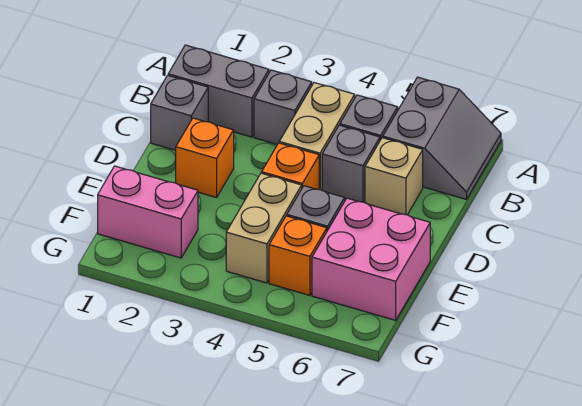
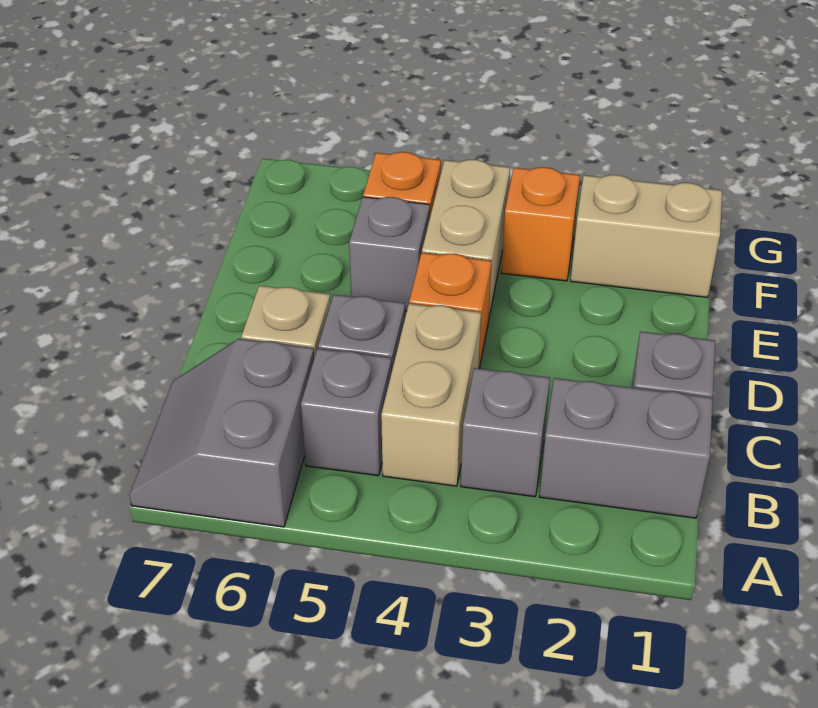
orange brick D2 level 1 -> orange brick F3 level 1
pink brick E6:F7 level 1 -> none
pink brick F1:F2 level 1 -> tan brick F1:F2 level 1

